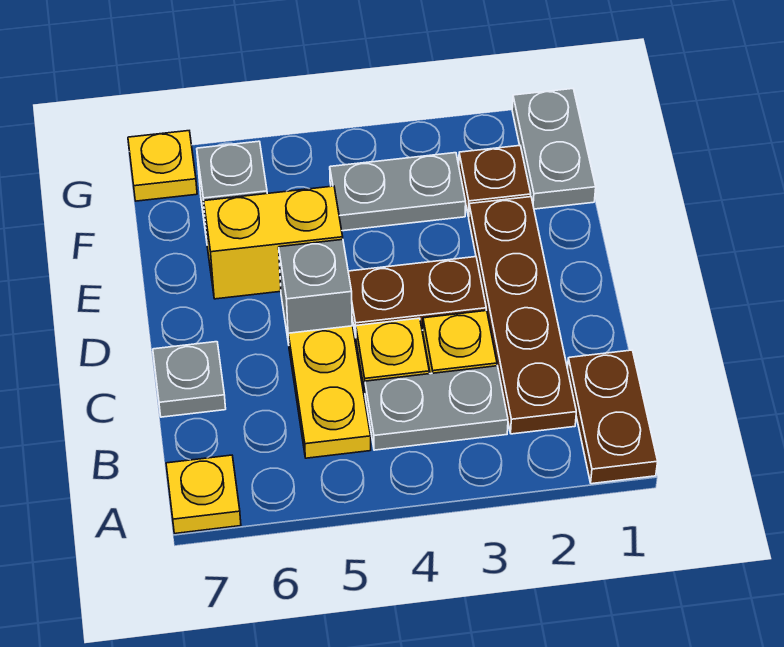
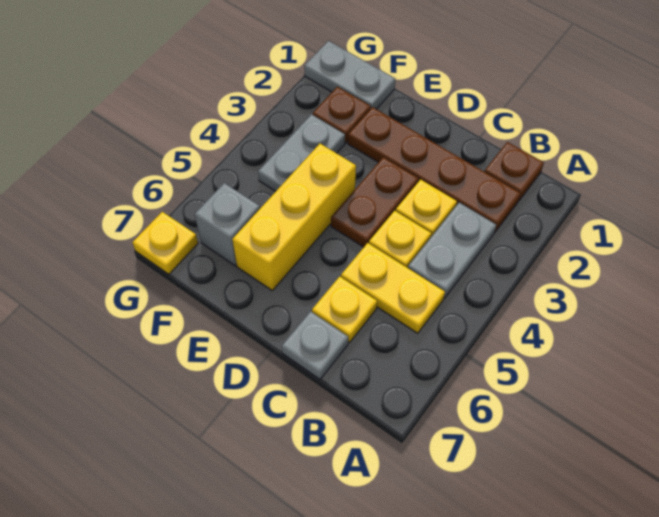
brown plate A1:B1 level 1 -> brown plate B1 level 1
yellow plate A7 level 1 -> yellow plate C6 level 1
grey brick D5 level 1 -> none
yellow brick E5:E6 level 1 -> yellow brick E4:E6 level 1

